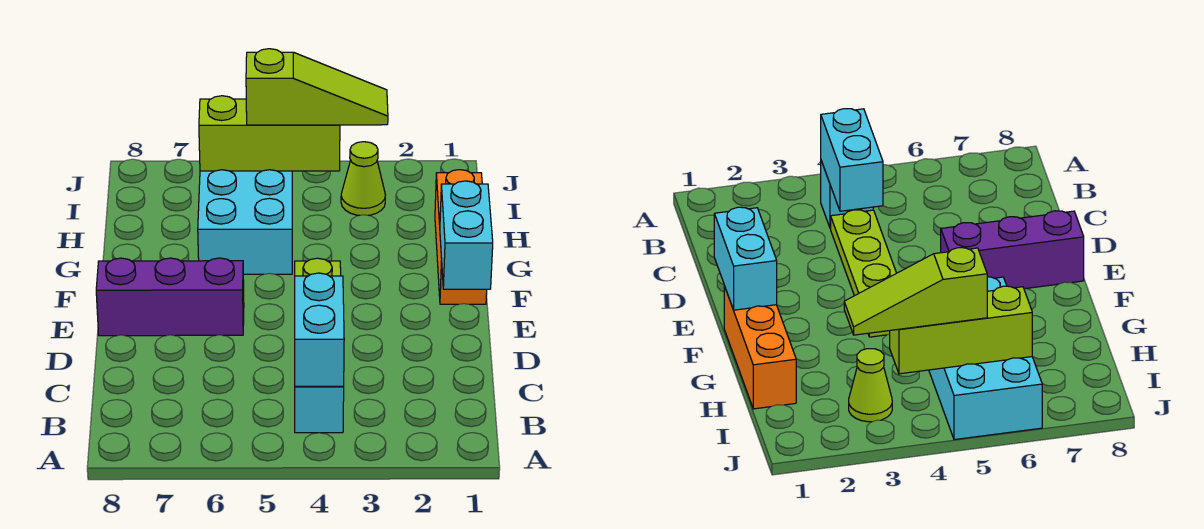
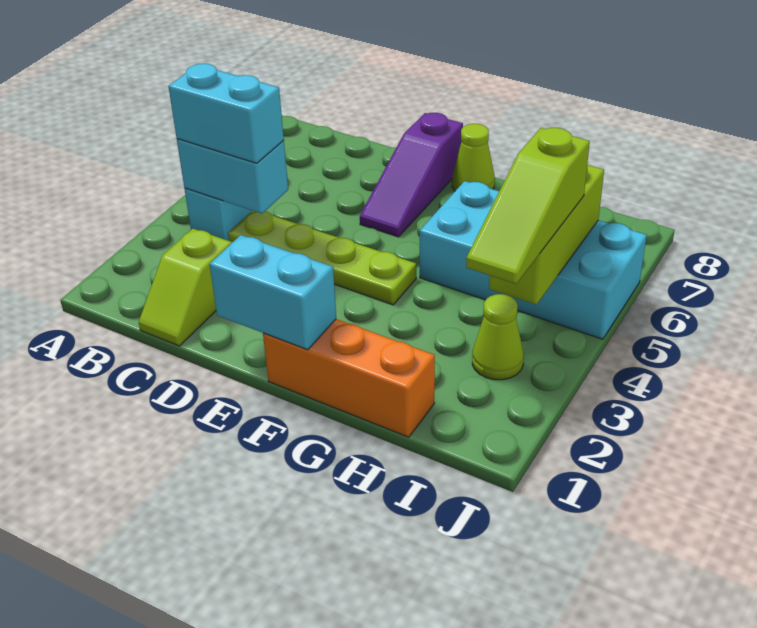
none -> cyan brick B4:C4 level 3
none -> lime slope C1:C2 level 1 top 2
purple brick E6:E8 level 1 -> purple slope E6:E8 level 1 top 8
none -> lime cone F8 level 1

